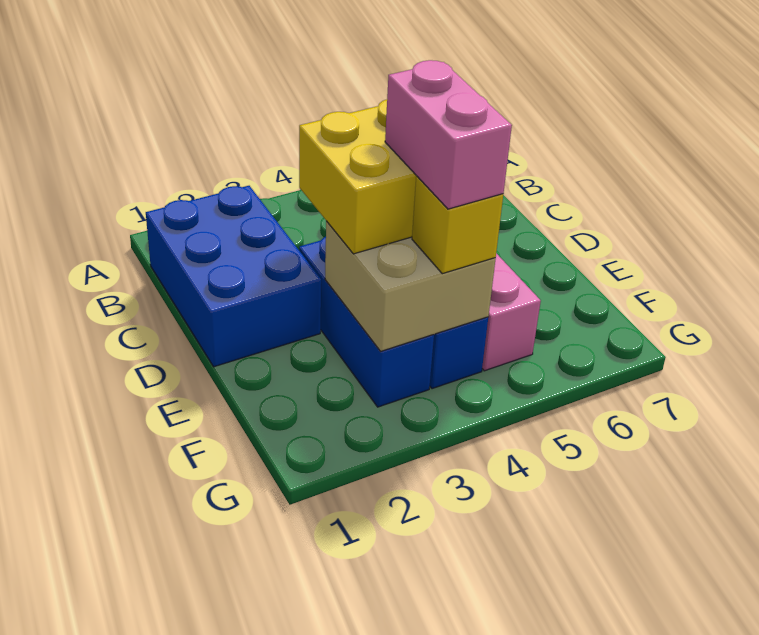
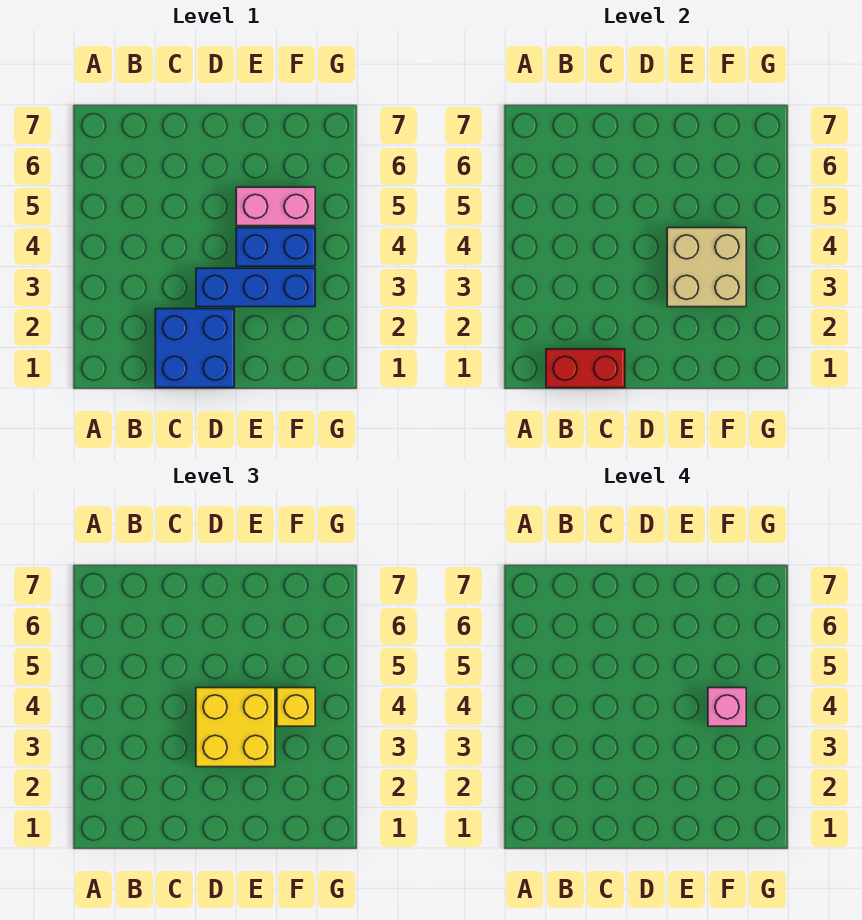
blue brick B1:D2 level 1 -> blue brick C1:D2 level 1
none -> red brick B1:C1 level 2
pink brick E4:F4 level 4 -> pink brick F4 level 4

